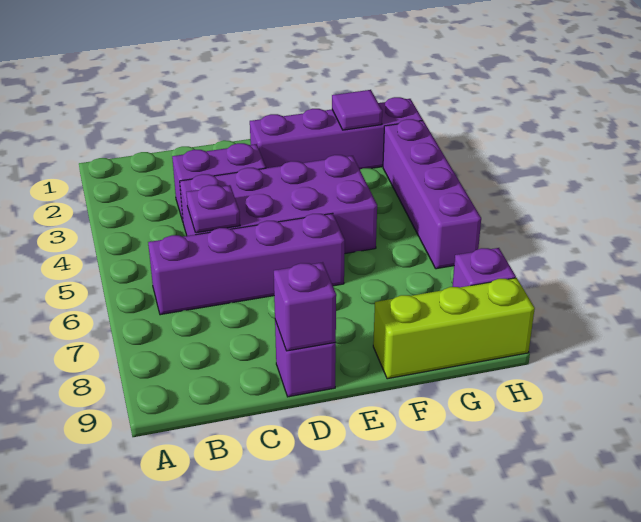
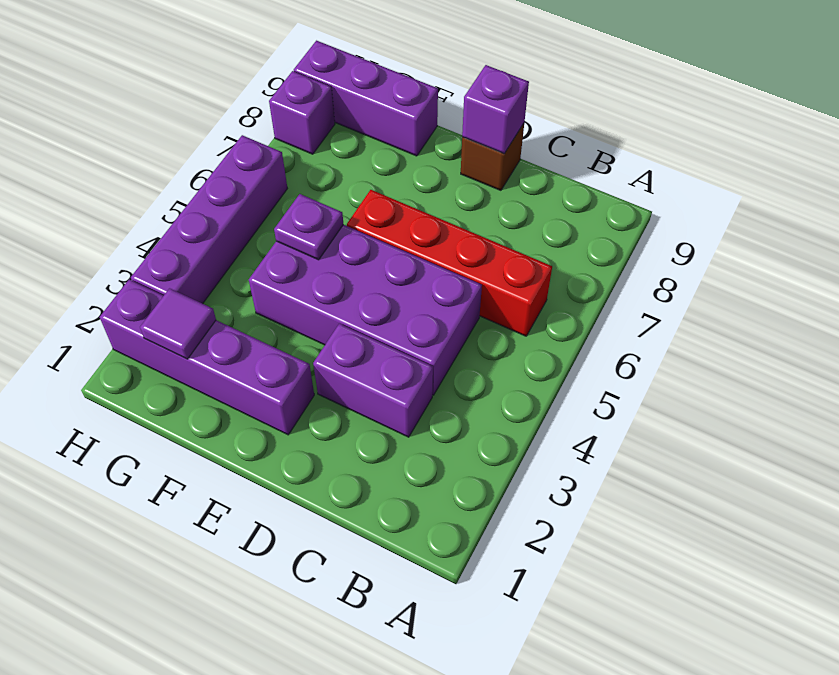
purple brick B6:E6 level 1 -> red brick B6:E6 level 1
purple plate C5 level 2 -> purple plate F5 level 2
purple brick D9 level 1 -> brown brick D9 level 1
lime brick F9:H9 level 1 -> purple brick F9:H9 level 1

